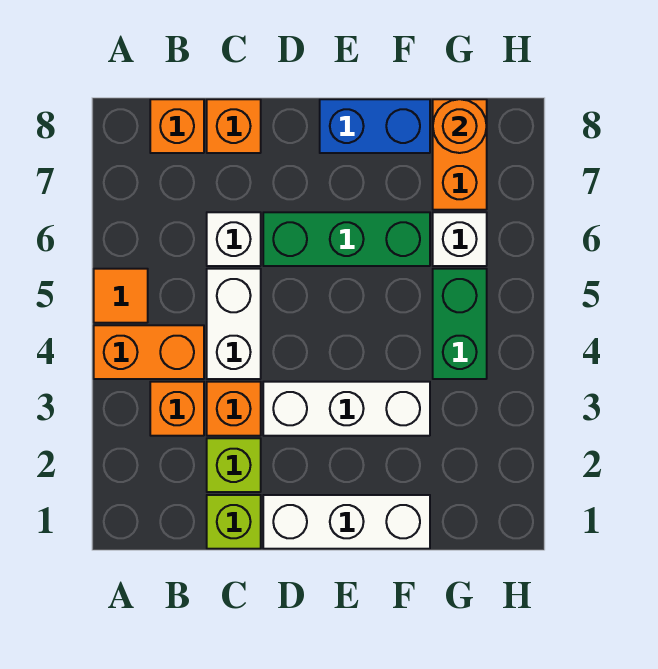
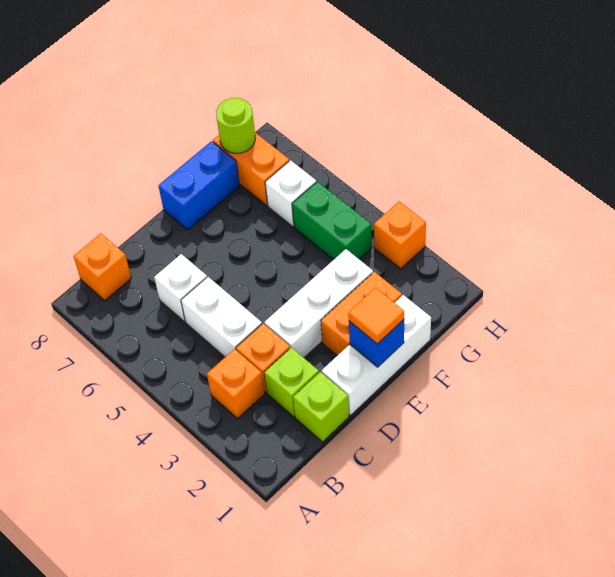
orange brick A4:B4 level 1 -> orange brick E2:F2 level 1
orange tile A5 level 1 -> orange tile E1 level 3
orange brick C8 level 1 -> orange brick H3 level 1
green brick D6:F6 level 1 -> none
none -> blue brick E1 level 2
orange round brick G8 level 2 -> lime round brick G8 level 2

